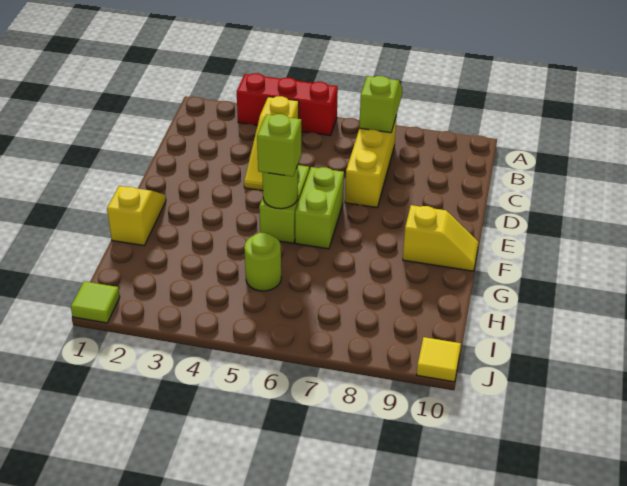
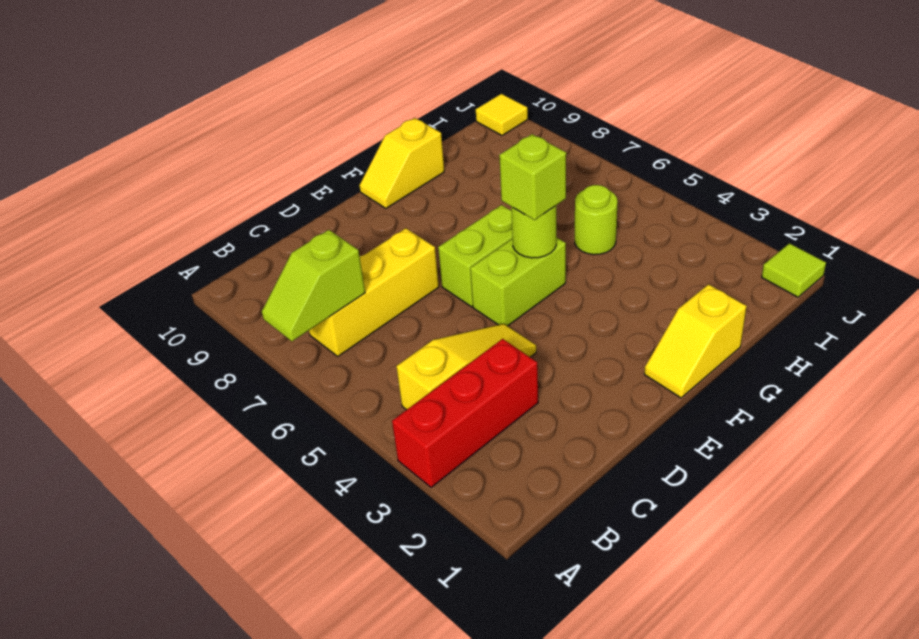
red brick A3:A5 level 1 -> red brick A3:C3 level 1
yellow slope F9:F10 level 1 top 9 -> yellow slope F10:G10 level 1 top G

